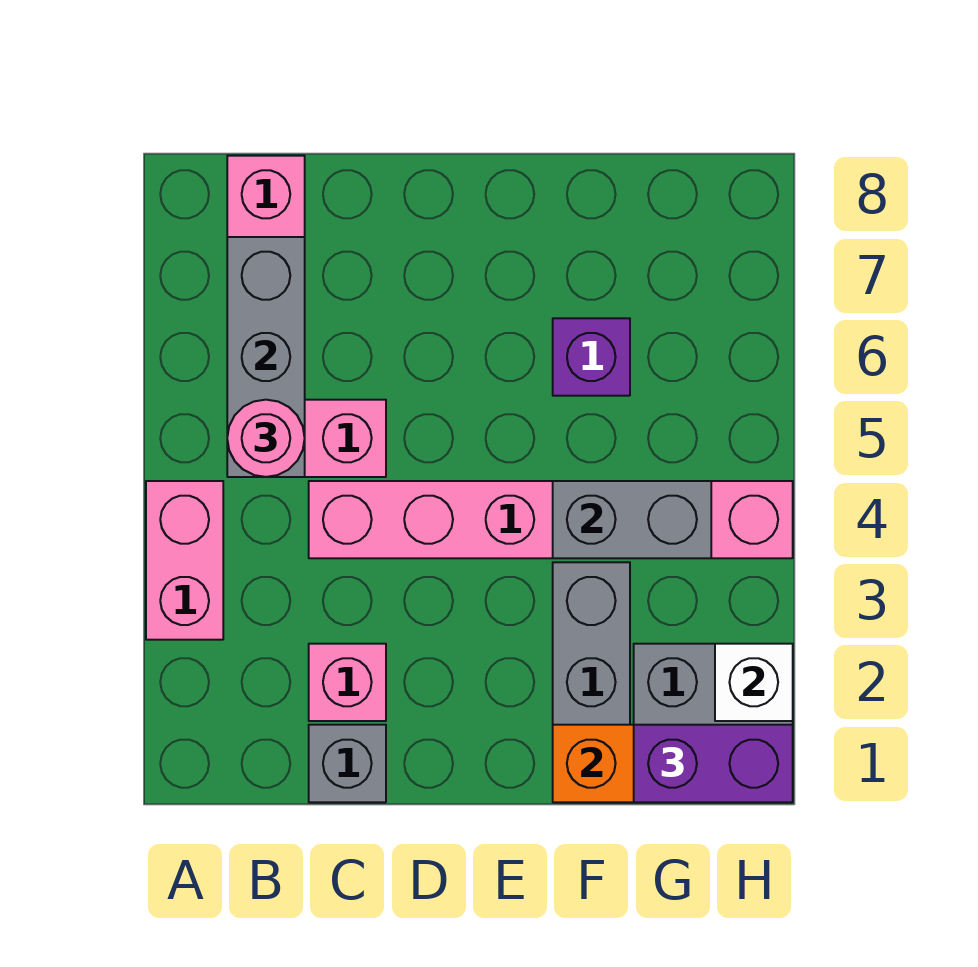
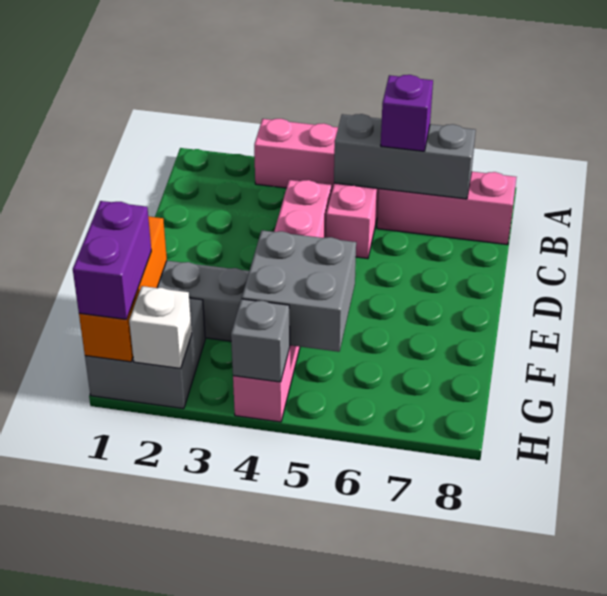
pink round brick B5 level 3 -> none
grey brick C1 level 1 -> grey brick H4 level 2
pink brick C2 level 1 -> none
grey brick F4:G4 level 2 -> grey brick F4:G5 level 2
purple brick F6 level 1 -> purple brick B6 level 3

